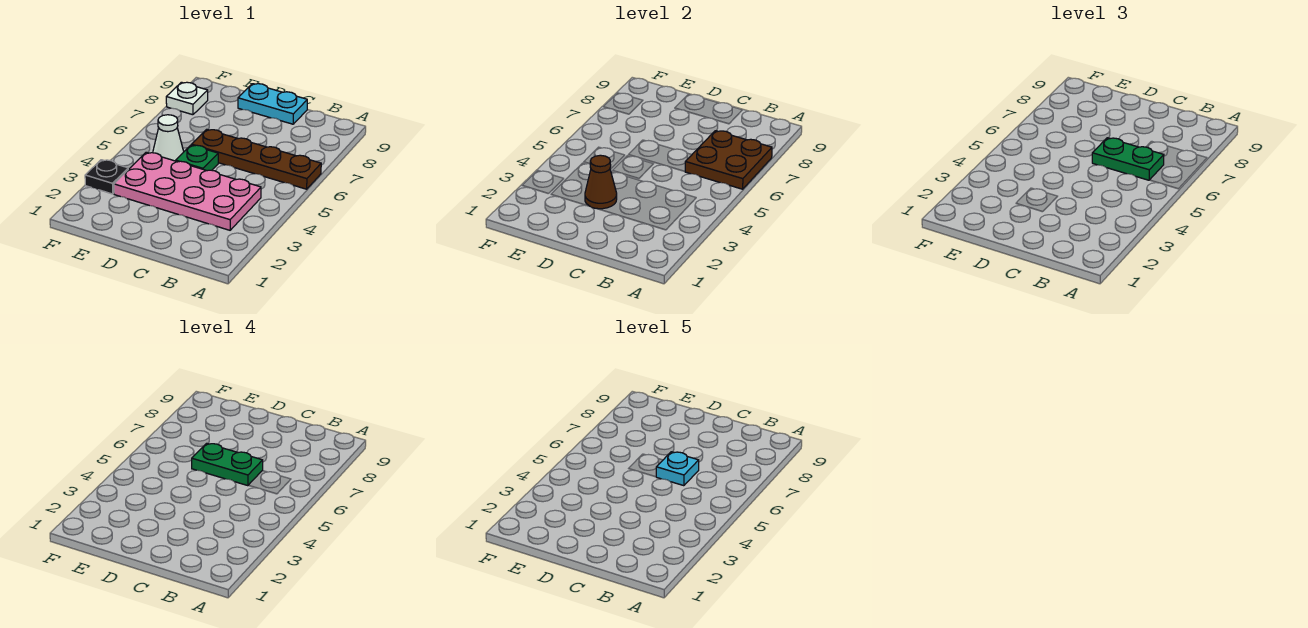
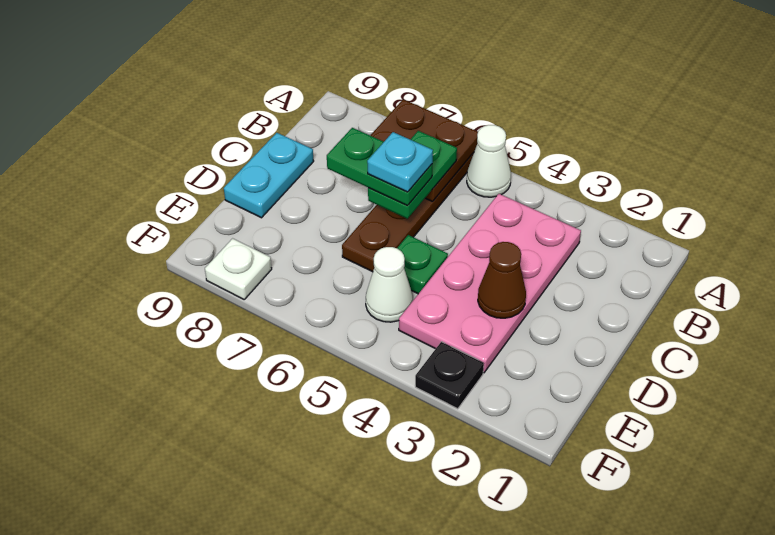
none -> white cone A5 level 1
green plate C6:D6 level 4 -> green plate C6:C7 level 4

